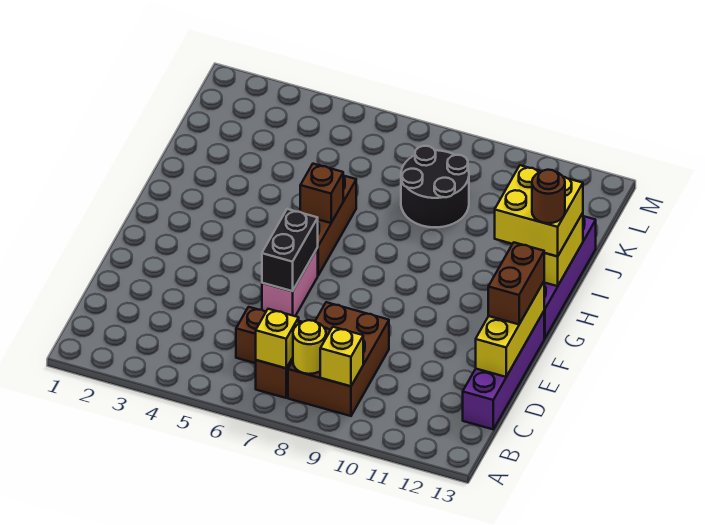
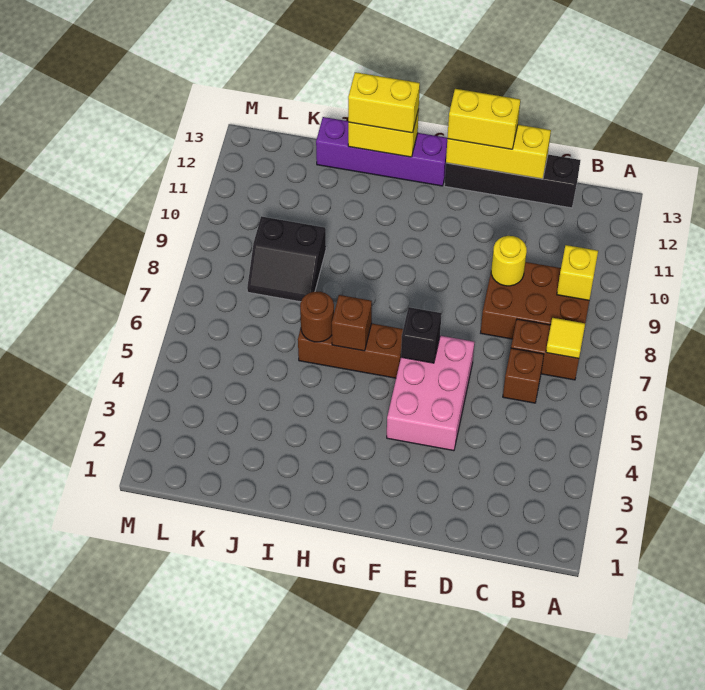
yellow brick B7 level 2 -> yellow tile B7 level 2
yellow round brick B8 level 2 -> yellow round brick D9 level 2
purple brick C13:F13 level 1 -> black brick C13:F13 level 1
pink brick E6:F6 level 1 -> pink brick E4:F6 level 1
black brick E6:F6 level 2 -> black brick F6 level 2
brown brick E13:F13 level 3 -> yellow brick E13:F13 level 3
yellow brick H12:I13 level 3 -> yellow brick H13:I13 level 3
brown round brick H13 level 4 -> brown round brick I6 level 2
black round brick J8:K9 level 1 -> black slope J8:K9 level 1 top 9

